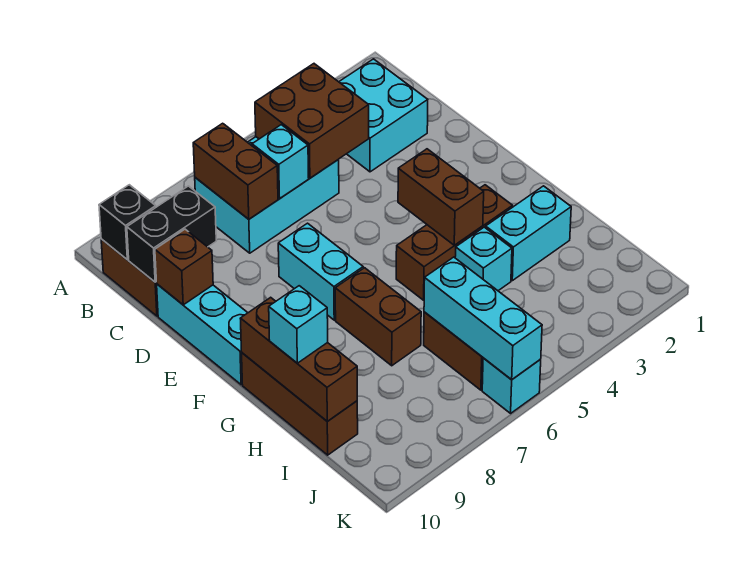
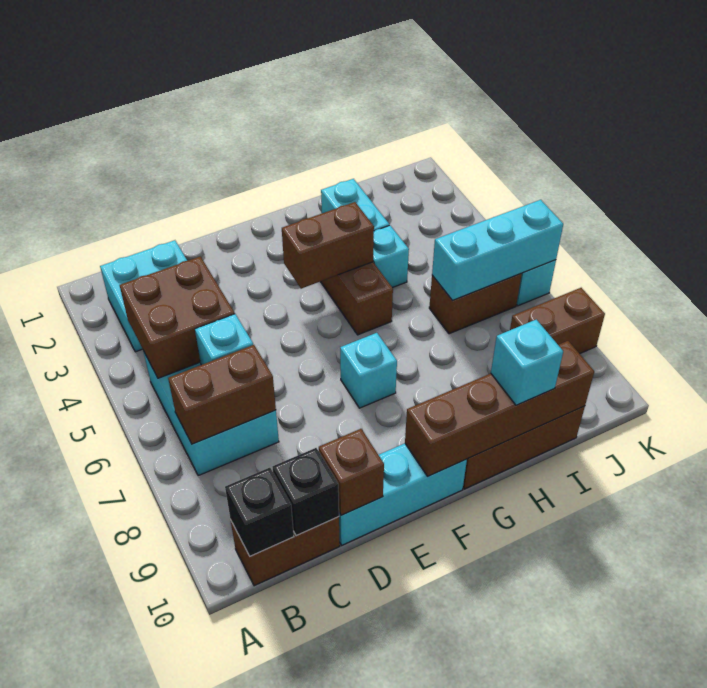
black brick C9:C10 level 2 -> black brick C10 level 2
cyan brick E7:F7 level 1 -> cyan brick F7 level 1
brown brick G7:H7 level 1 -> brown brick J8:K8 level 1
brown brick G10:I10 level 2 -> brown brick F10:I10 level 2

